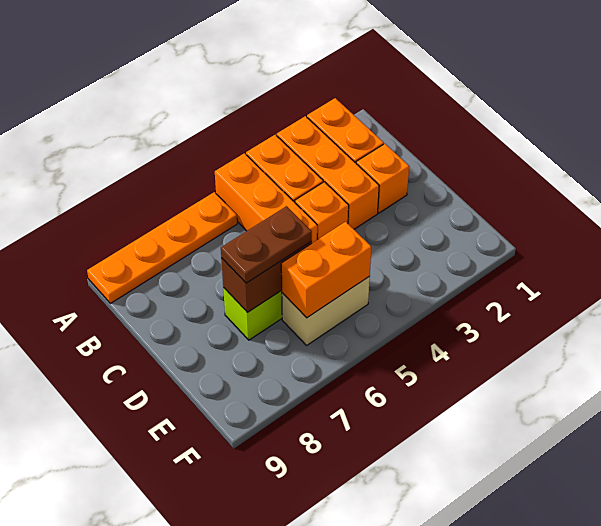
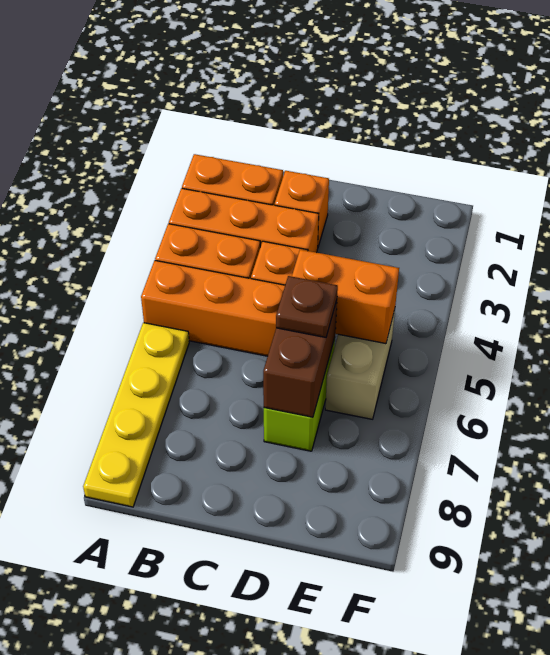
orange plate A6:A9 level 1 -> yellow plate A6:A9 level 1
brown plate D6:D7 level 3 -> brown plate D6 level 3
orange brick E5:E6 level 2 -> orange brick D5:E5 level 2

